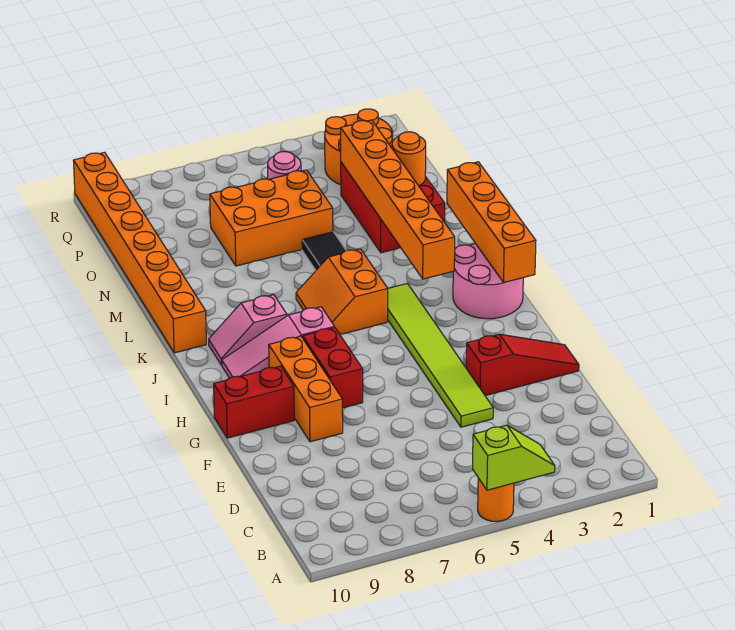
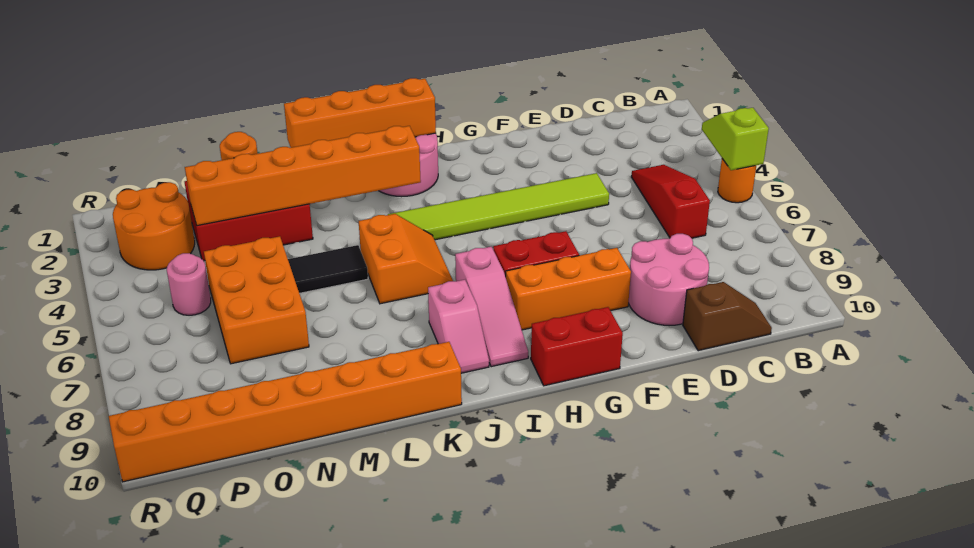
none -> brown slope C10:D10 level 1 top D
none -> pink round brick D8:E9 level 1
red slope F1:F3 level 1 top 3 -> red slope C4:C6 level 1 top 6
red brick G9:G10 level 1 -> red brick G10:H10 level 1
orange slope J5:K6 level 1 top 5 -> orange slope J5:K6 level 1 top K

